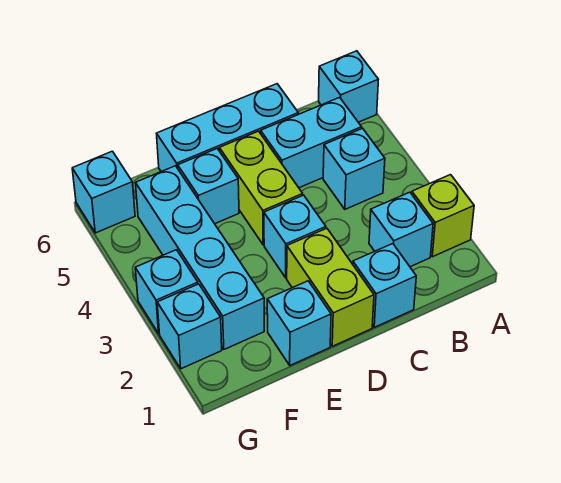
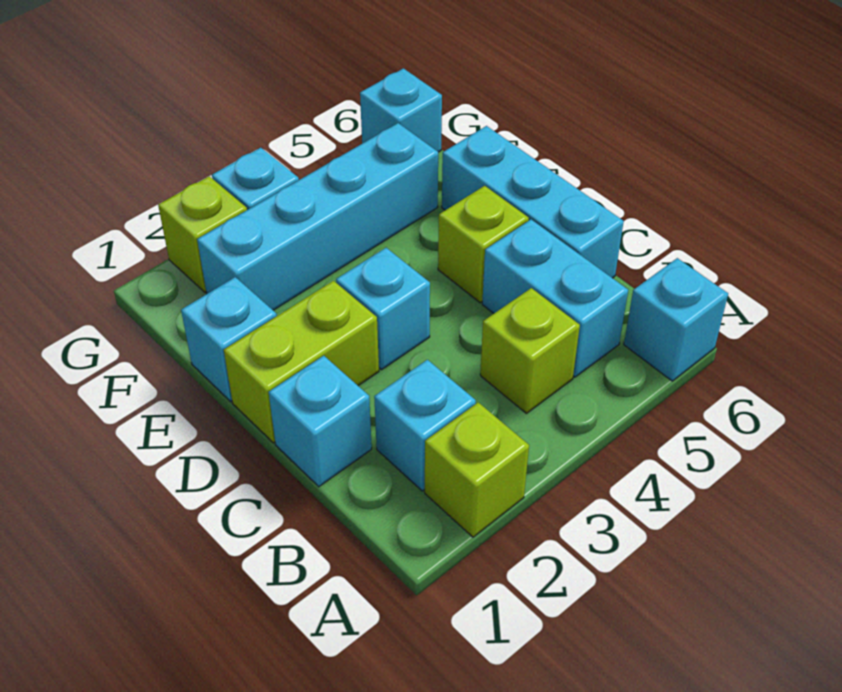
cyan brick B4 level 1 -> lime brick B4 level 1
lime brick D4:D5 level 1 -> lime brick D5 level 1
cyan brick E5 level 1 -> none
cyan brick G2 level 1 -> lime brick G2 level 1

